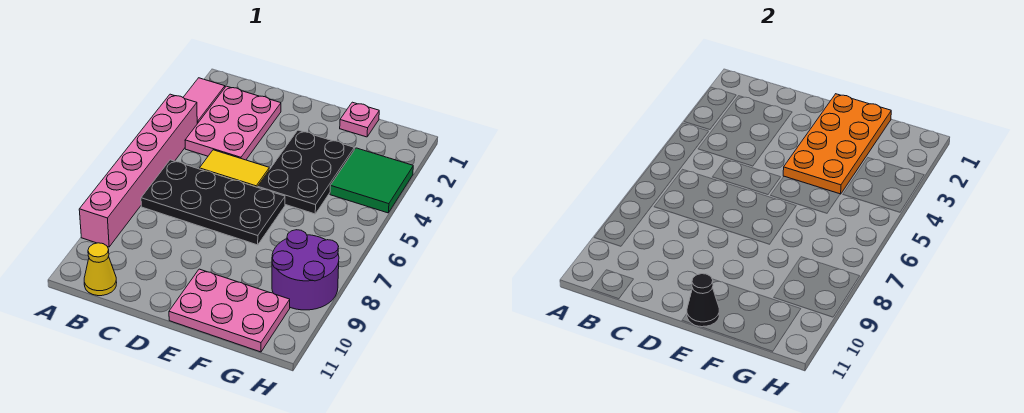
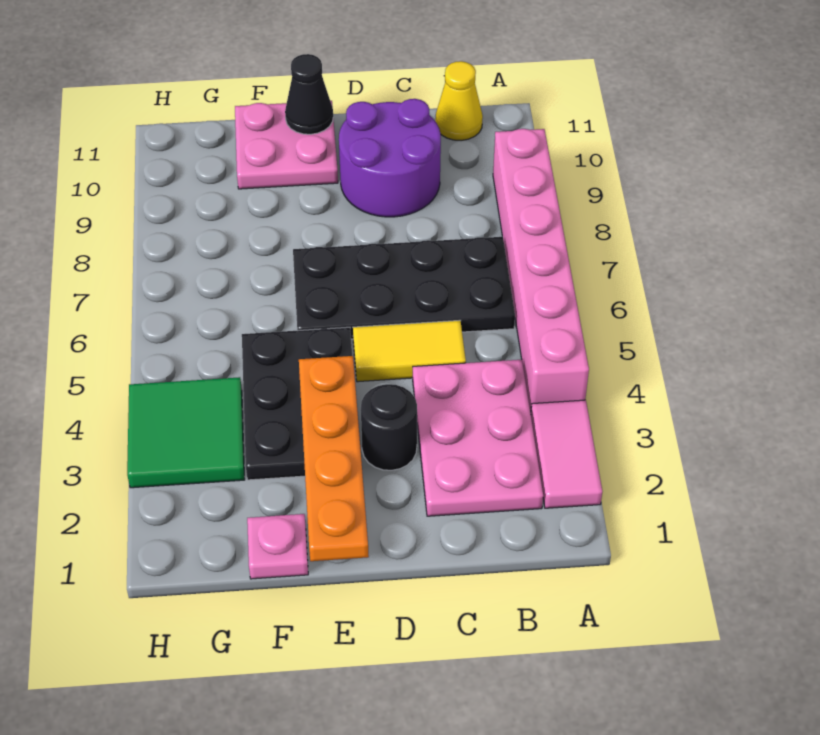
none -> black round brick D3 level 1
orange plate E1:F4 level 2 -> orange plate E1:E4 level 2
pink plate E10:G11 level 1 -> pink plate E10:F11 level 1
purple round brick G8:H9 level 1 -> purple round brick C9:D10 level 1

